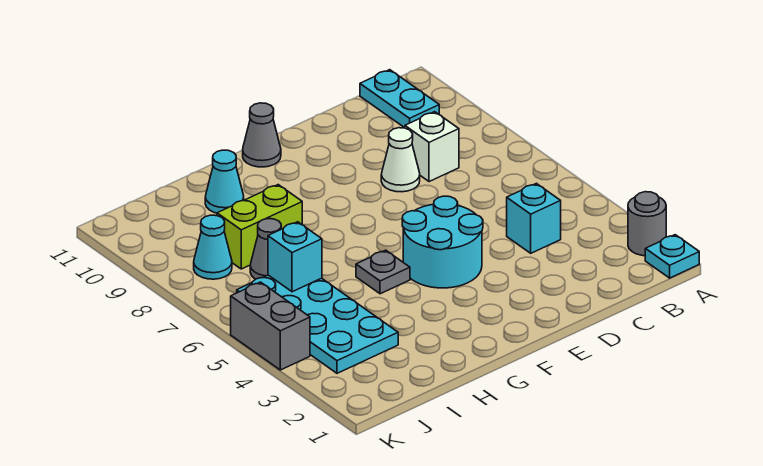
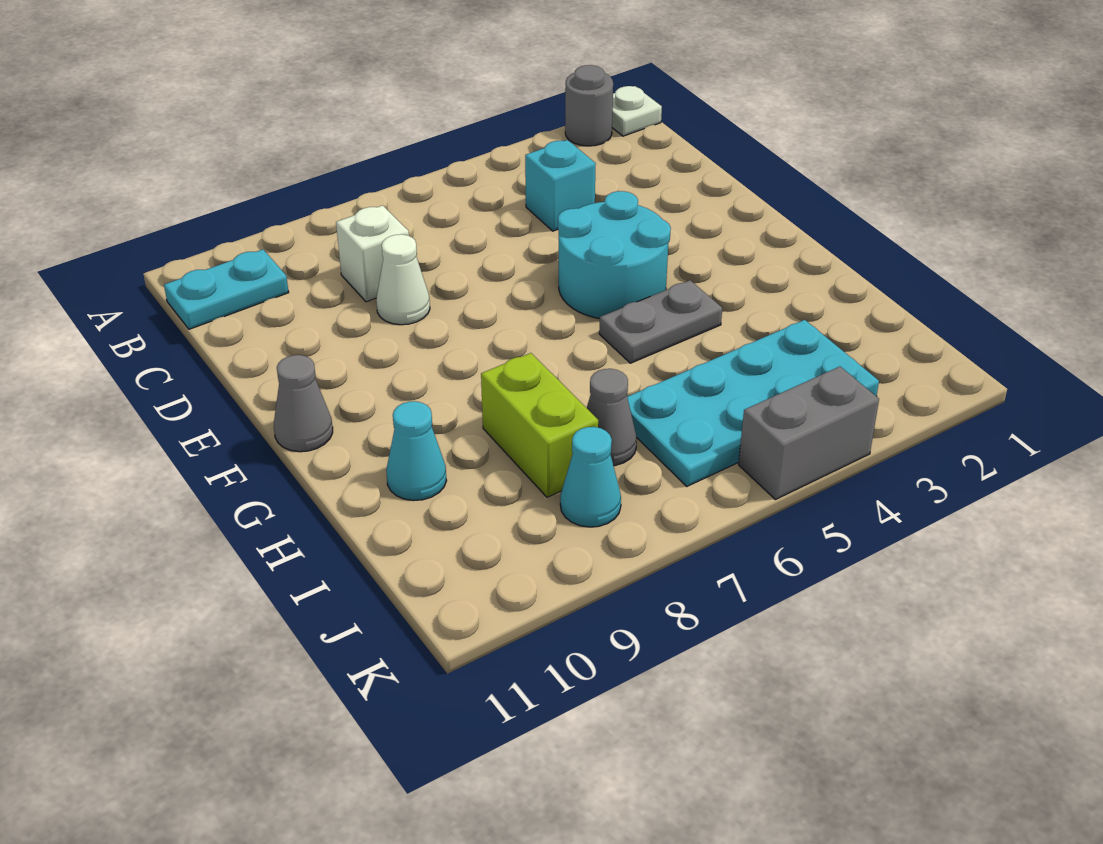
cyan plate A1 level 1 -> white plate A1 level 1
grey plate G5 level 1 -> grey plate G4:G5 level 1
cyan brick I6 level 2 -> none

